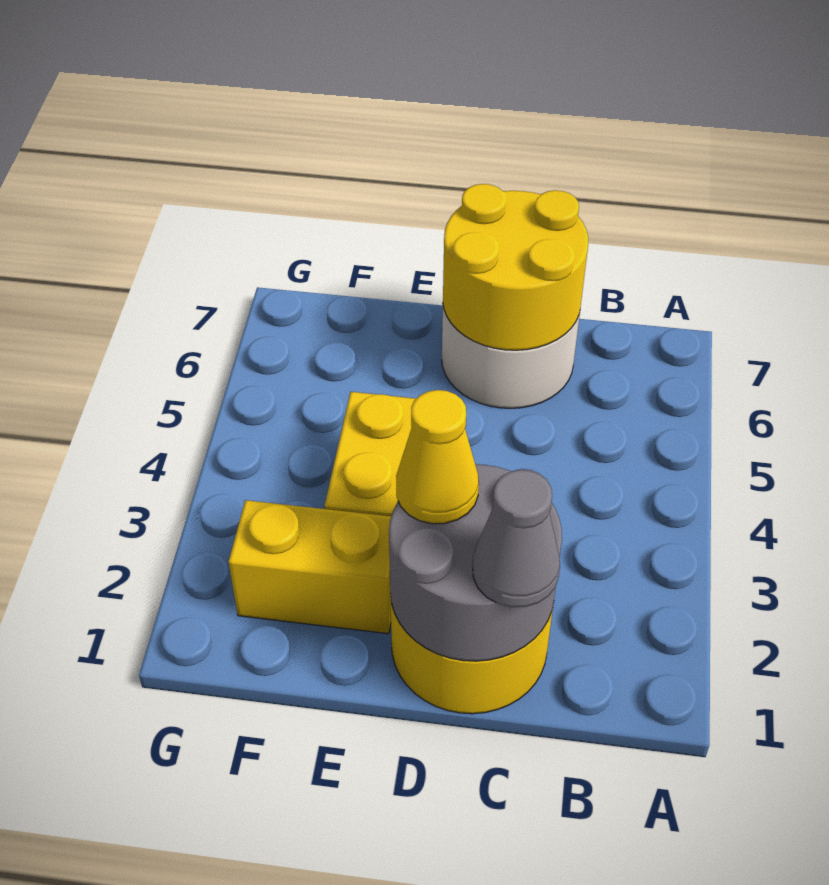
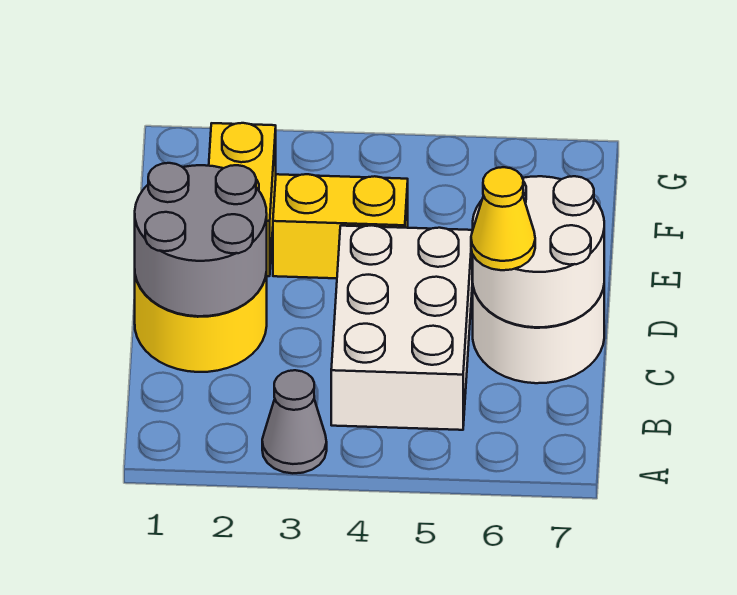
none -> white brick B4:D5 level 1
grey cone C1 level 3 -> grey cone A3 level 1
yellow round brick C6:D7 level 2 -> white round brick C6:D7 level 2
yellow cone D2 level 3 -> yellow cone C6 level 3

